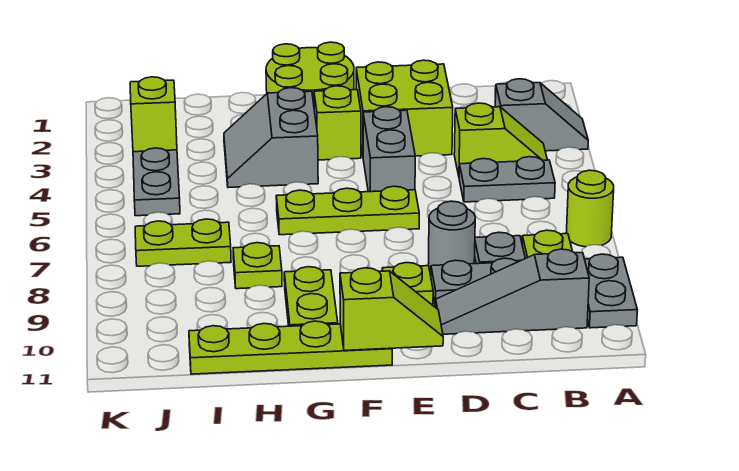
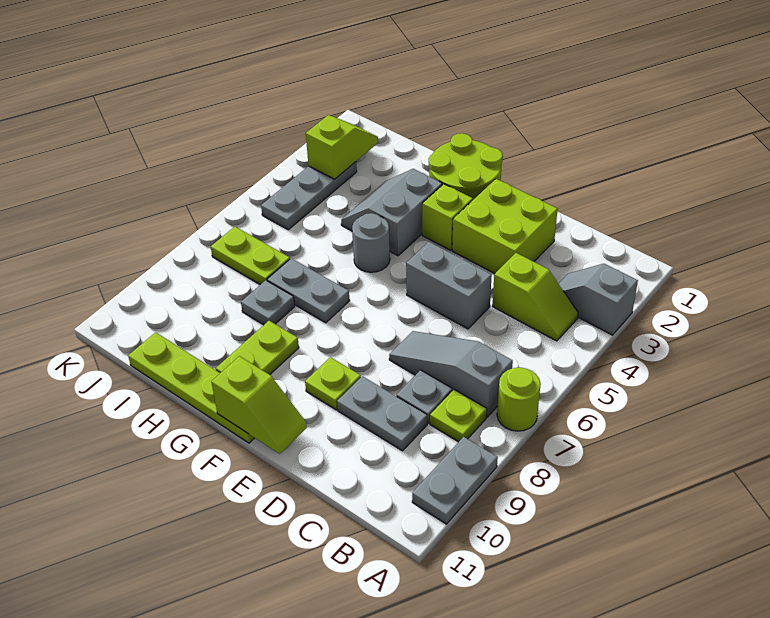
grey slope A3:B3 level 1 top B -> grey slope A3:B3 level 1 top A
grey plate B5:C5 level 1 -> grey plate G7:H7 level 1
grey slope B10:D10 level 1 top B -> grey slope B7:D7 level 1 top B
grey round brick D8 level 1 -> grey round brick G5 level 1
grey brick E4:E5 level 1 -> grey brick D5:E5 level 1
lime plate E6:G6 level 1 -> none
lime plate H8 level 1 -> grey plate H8 level 1

